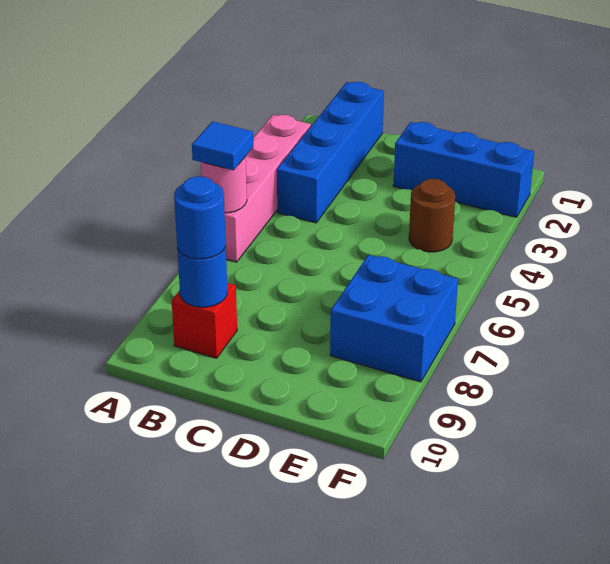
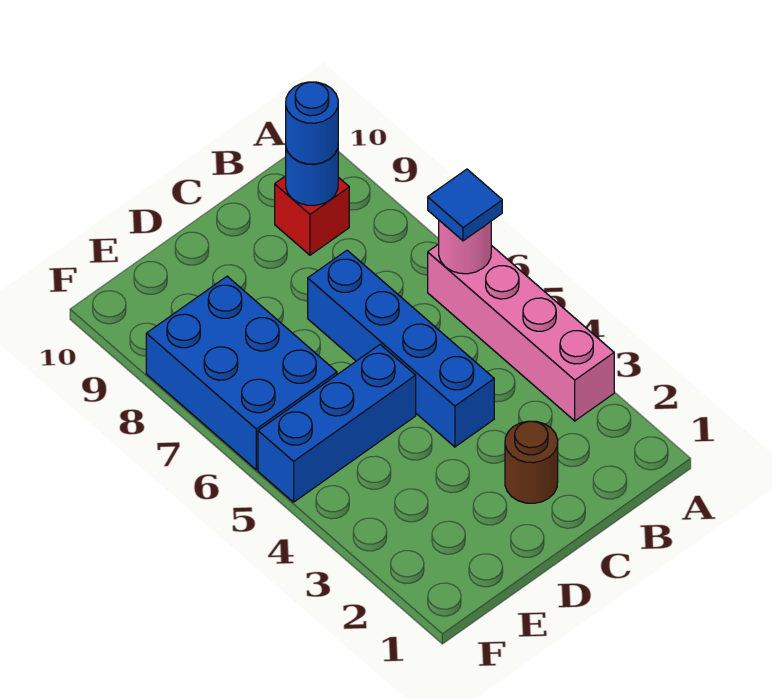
blue brick B1:B4 level 1 -> blue brick C4:C7 level 1
blue brick D2:F2 level 1 -> blue brick D5:F5 level 1
brown round brick E4 level 1 -> brown round brick C2 level 1
blue brick E7:F8 level 1 -> blue brick E6:F8 level 1

